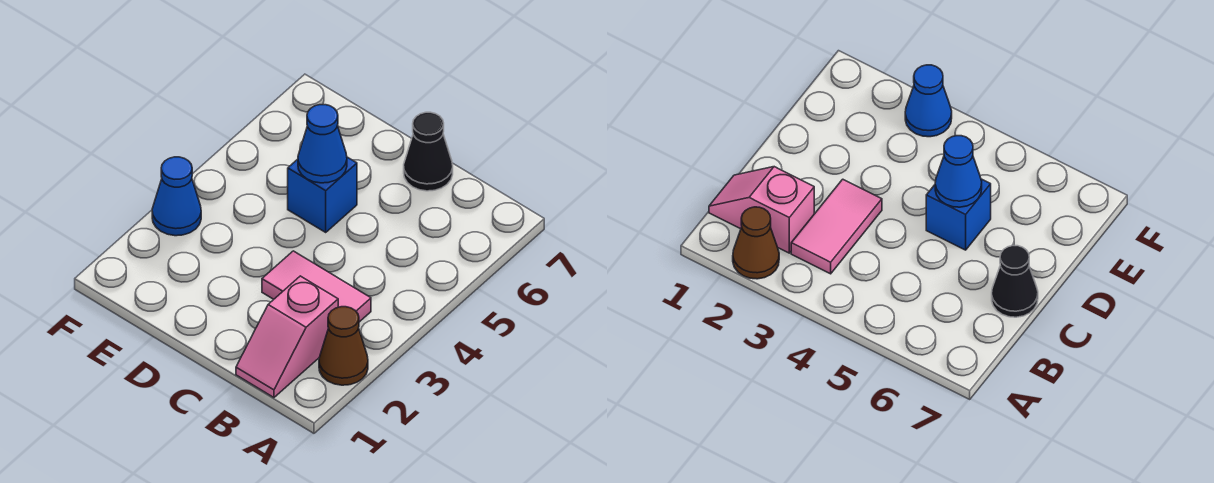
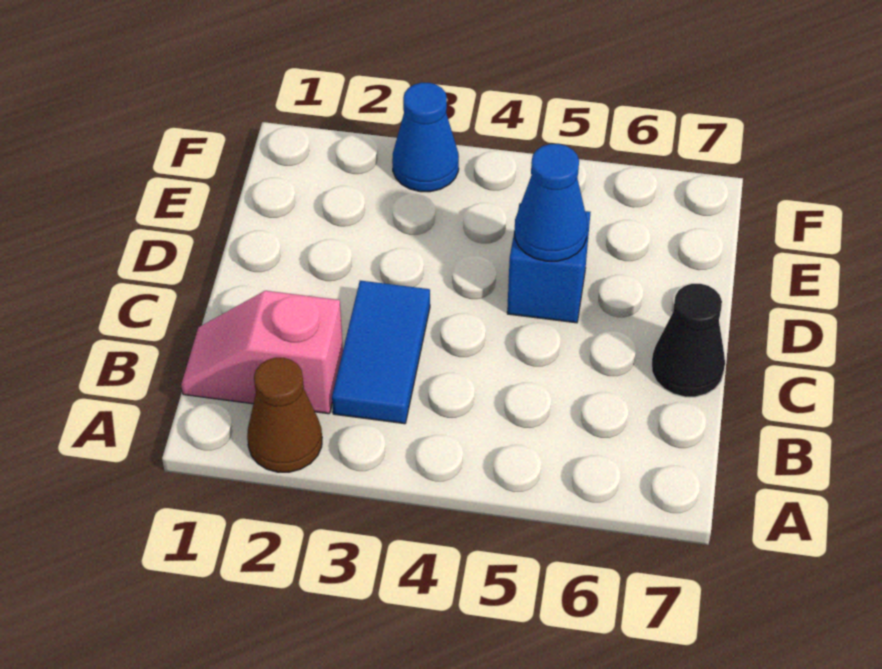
pink tile B3:C3 level 1 -> blue tile B3:C3 level 1

